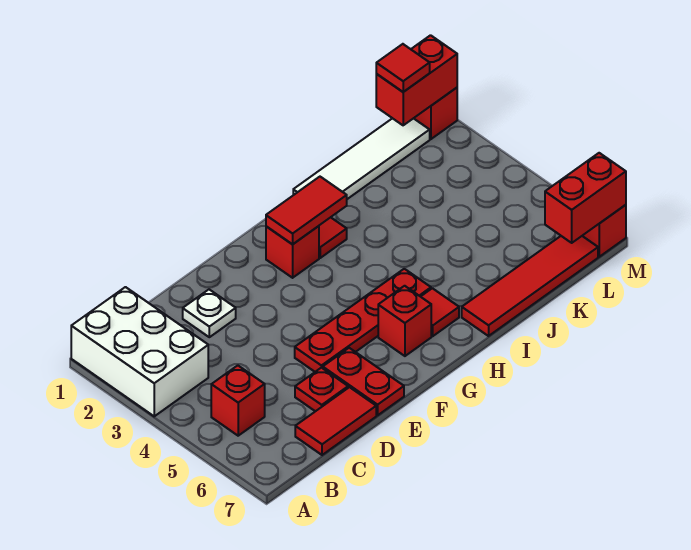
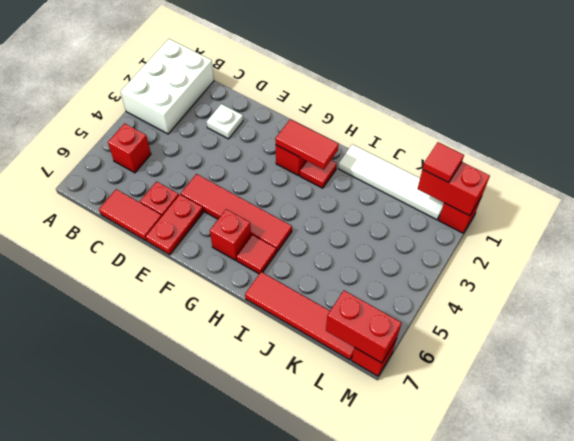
red plate E5:H5 level 1 -> red tile E5:H5 level 1

